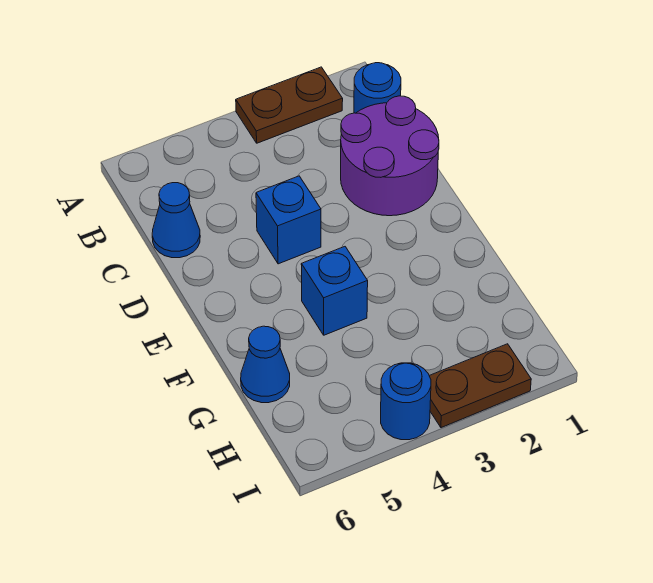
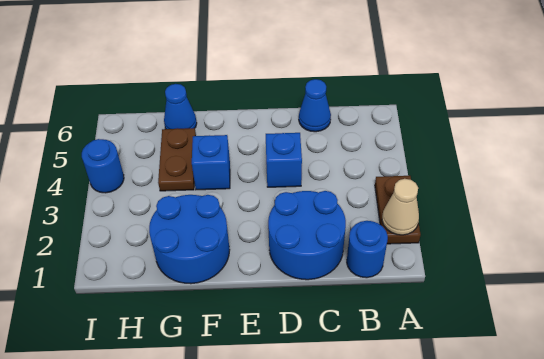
none -> tan cone A2 level 2
purple round brick C1:D2 level 1 -> blue round brick C1:D2 level 1
none -> blue round brick F1:G2 level 1
brown plate I2:I3 level 1 -> brown plate G4:G5 level 1

